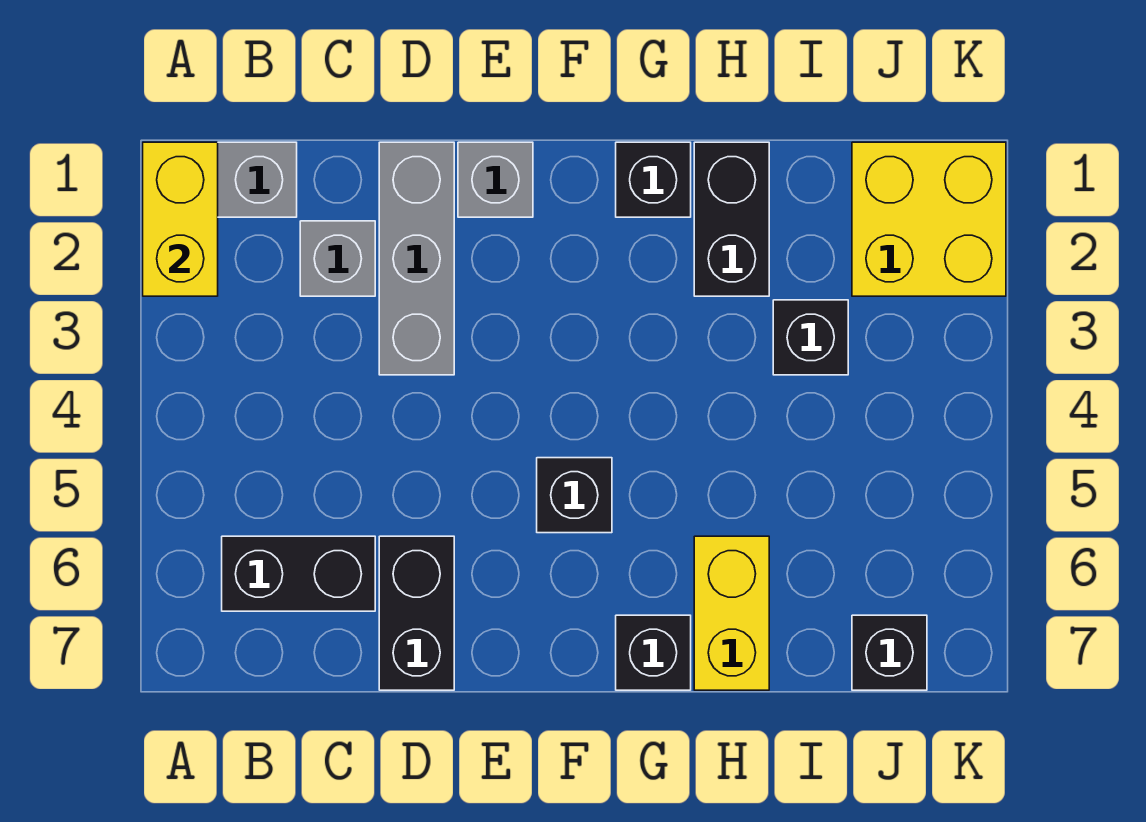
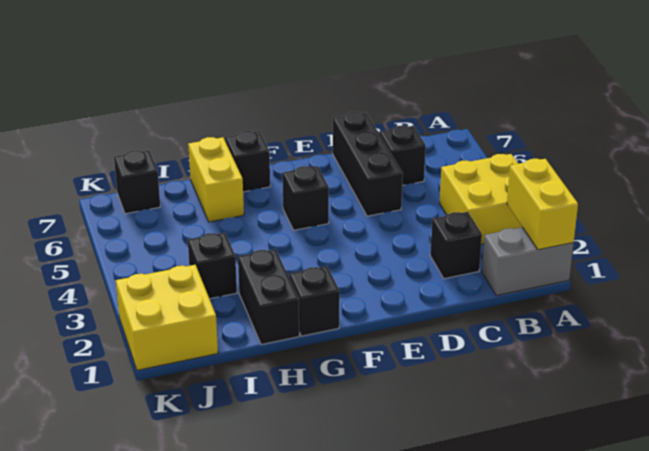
none -> yellow brick A3:B4 level 1
black brick B6:C6 level 1 -> black brick C6 level 1
grey brick C2 level 1 -> black brick C2 level 1
grey brick D1:D3 level 1 -> none
black brick D6:D7 level 1 -> black brick D5:D7 level 1
grey brick E1 level 1 -> none

